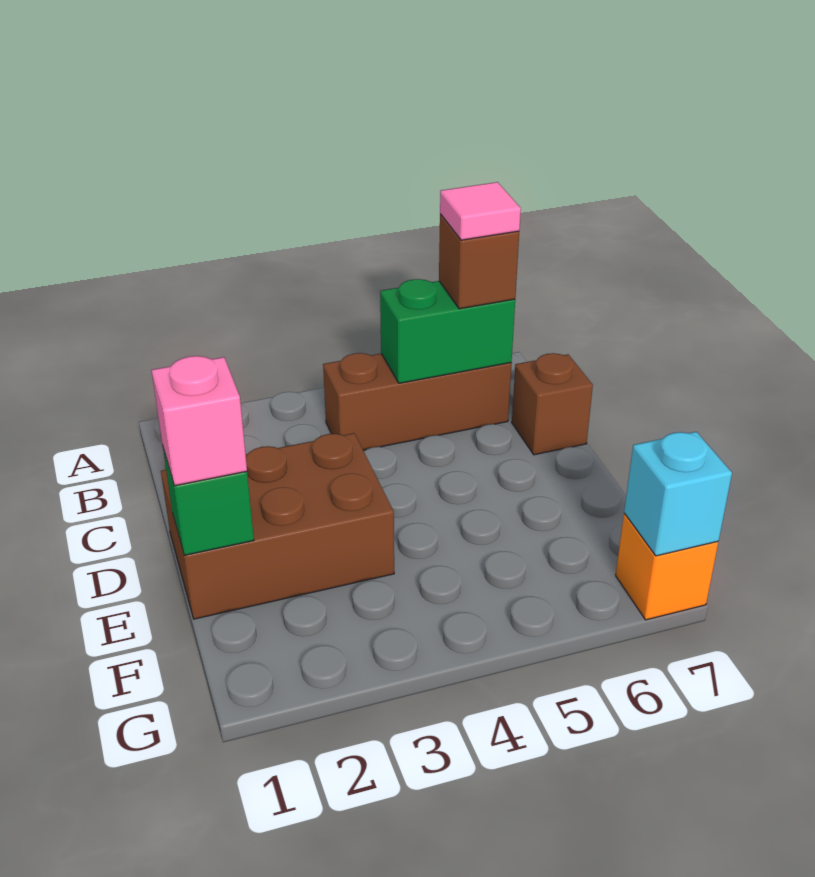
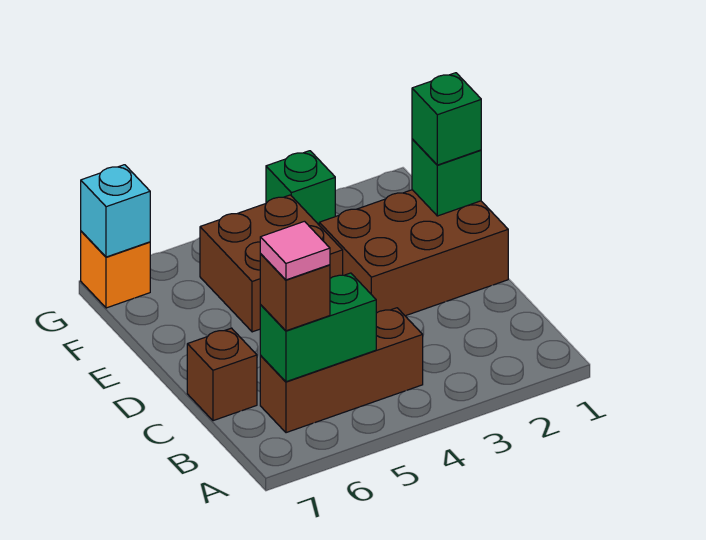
pink brick E1 level 3 -> green brick E1 level 3
none -> brown brick E4:F5 level 1
none -> green brick G3 level 1

